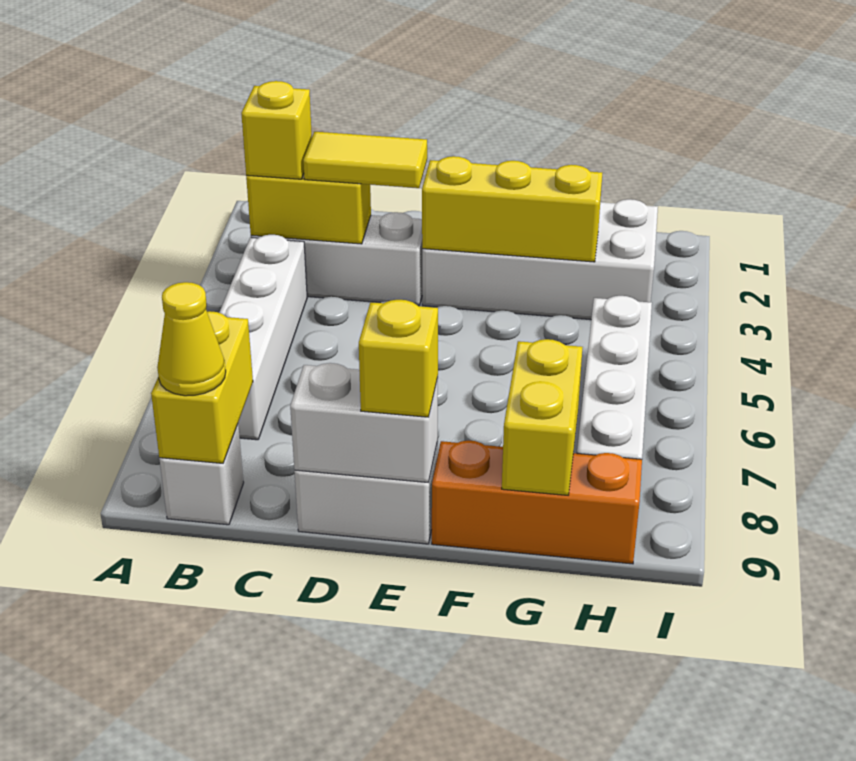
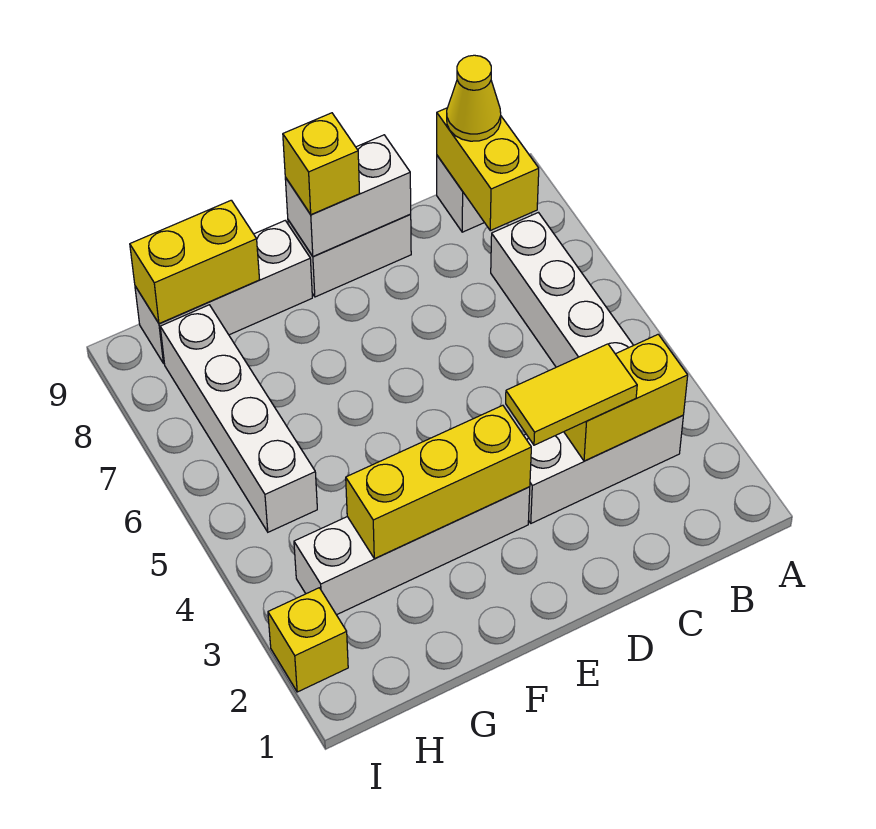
yellow brick B3 level 3 -> yellow brick I2 level 1
white brick E2:H3 level 1 -> white brick E3:H3 level 1
orange brick F9:H9 level 1 -> white brick F9:H9 level 1
yellow brick G8:G9 level 2 -> yellow brick G9:H9 level 2

